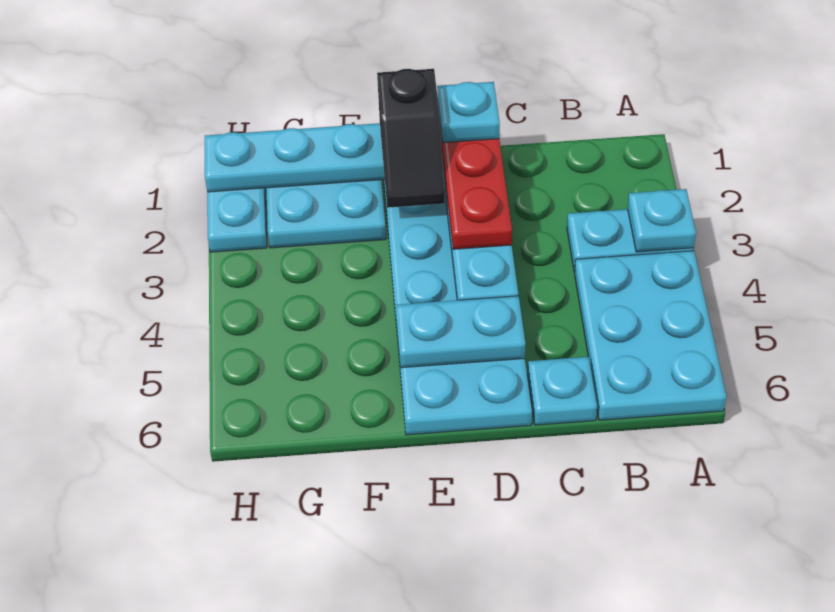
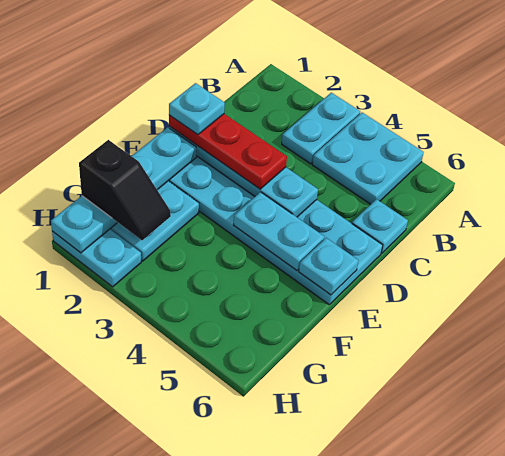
cyan plate A3 level 2 -> cyan plate E6 level 2
cyan plate A4:B6 level 1 -> cyan plate A4:B5 level 1
cyan plate D5:E5 level 2 -> cyan plate E4:E5 level 2
black slope E1:E2 level 3 top 1 -> black slope G1:G2 level 3 top 1

